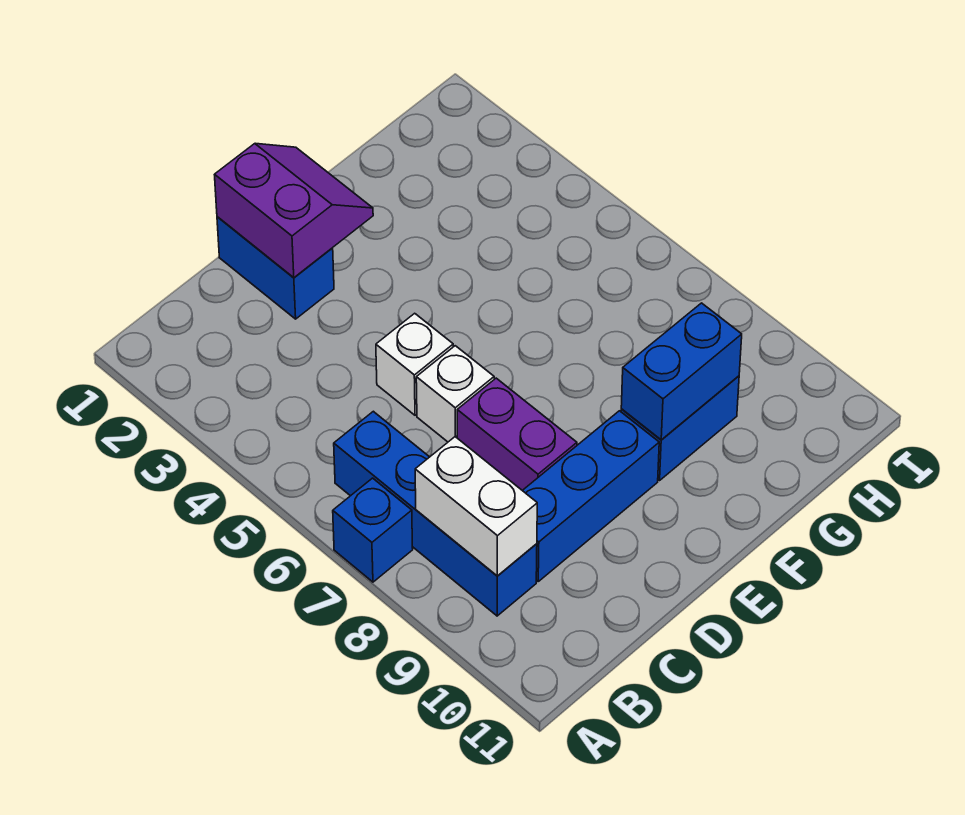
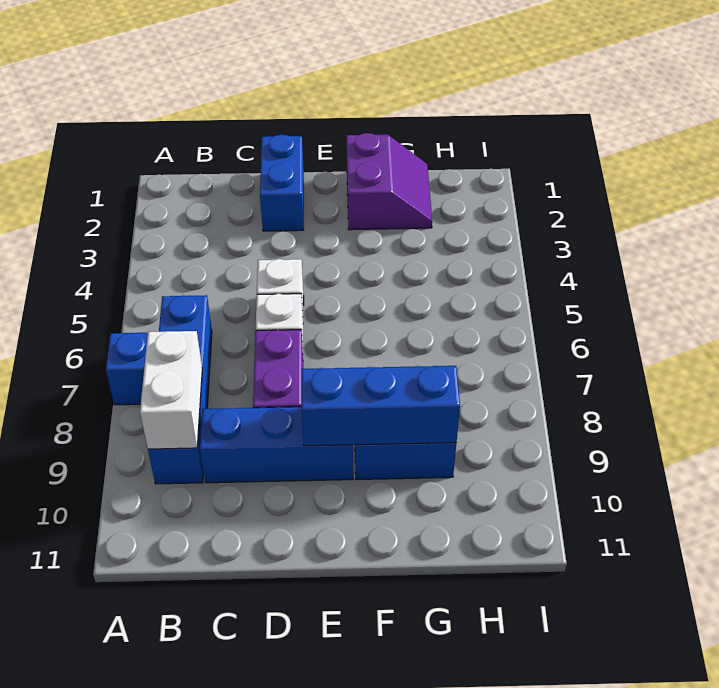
purple slope D1:E2 level 2 top D -> purple slope F1:G2 level 1 top F
blue brick F9:G9 level 2 -> blue brick E9:G9 level 2

